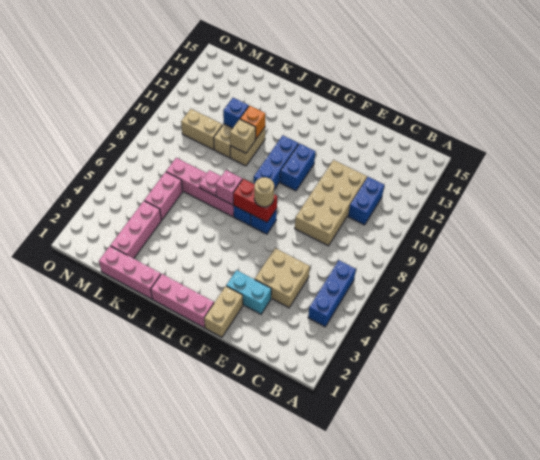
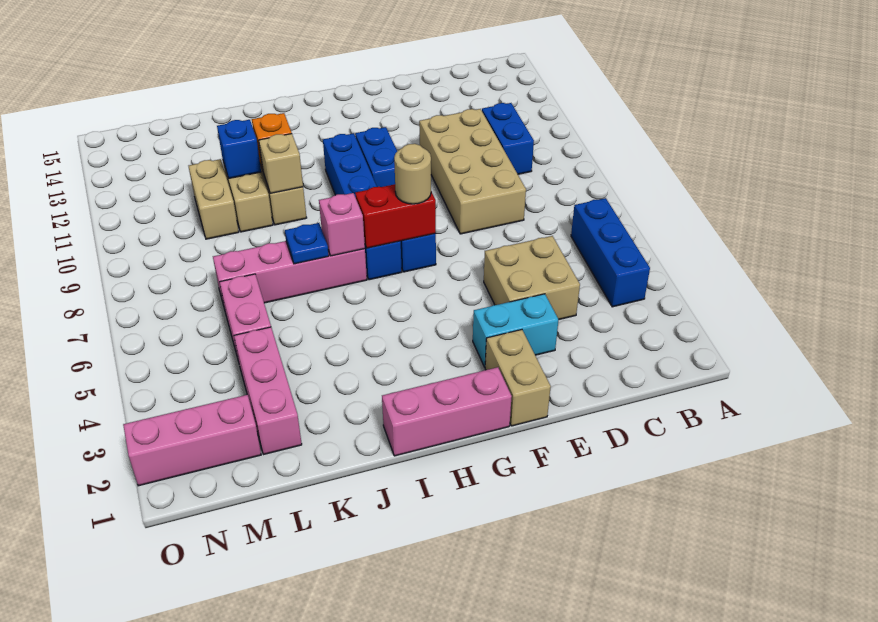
pink brick J1:L1 level 1 -> pink brick M2:O2 level 1
pink plate J7 level 2 -> blue plate J7 level 2
tan brick L10:M10 level 1 -> tan brick L10:L11 level 1

